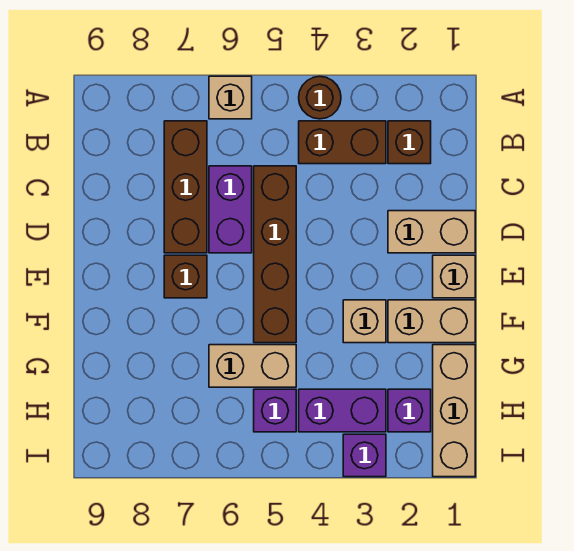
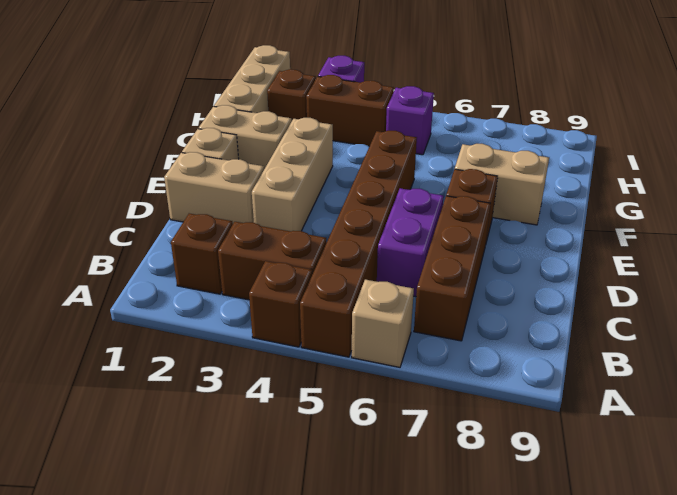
brown round brick A4 level 1 -> brown brick A4 level 1
brown brick C5:F5 level 1 -> brown brick A5:F5 level 1
tan brick F3 level 1 -> tan brick D3:F3 level 1
tan brick G5:G6 level 1 -> tan brick F7:F8 level 1
purple brick H2 level 1 -> brown brick H2 level 1
purple brick H3:H4 level 1 -> brown brick H3:H4 level 1

